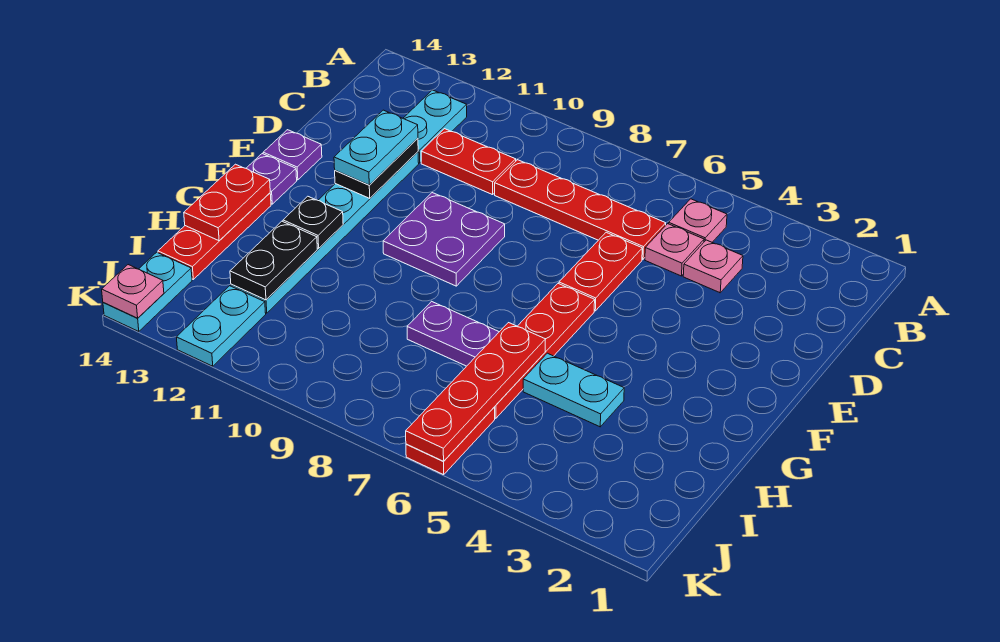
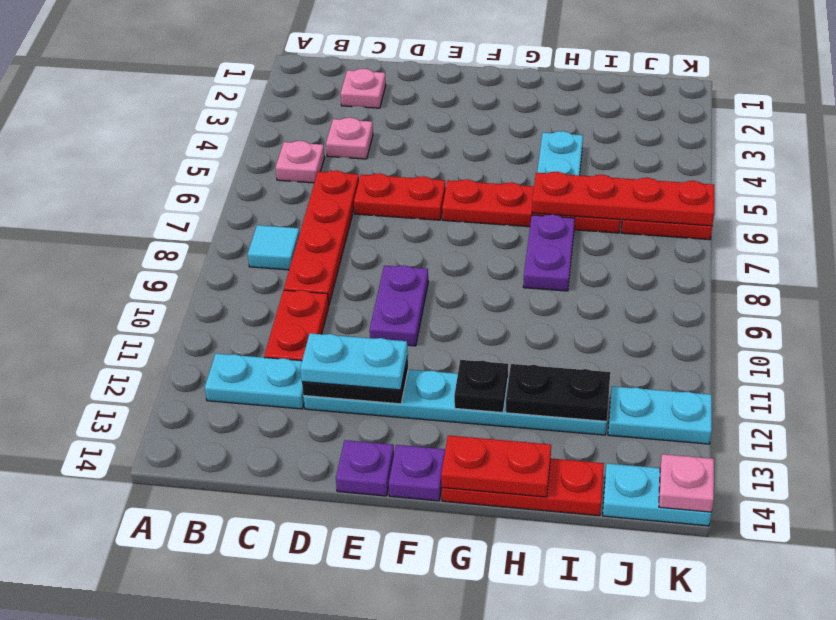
none -> cyan tile B8 level 1
pink plate C5 level 1 -> pink plate C2 level 1
purple plate E9:F10 level 1 -> purple plate E9:E10 level 1

